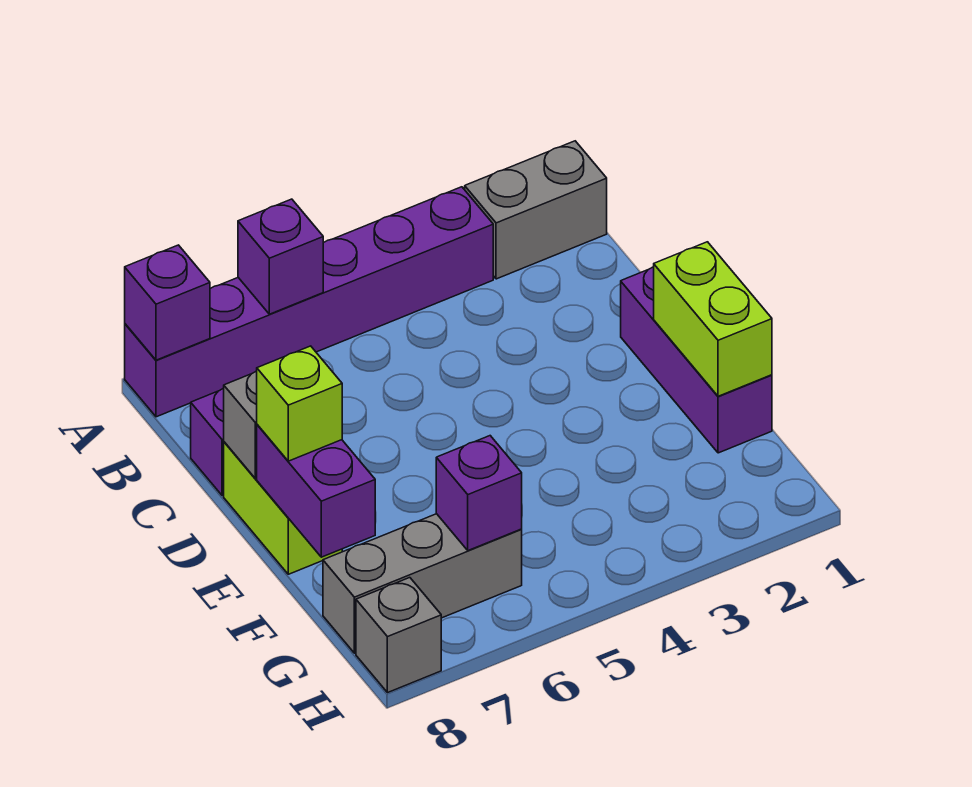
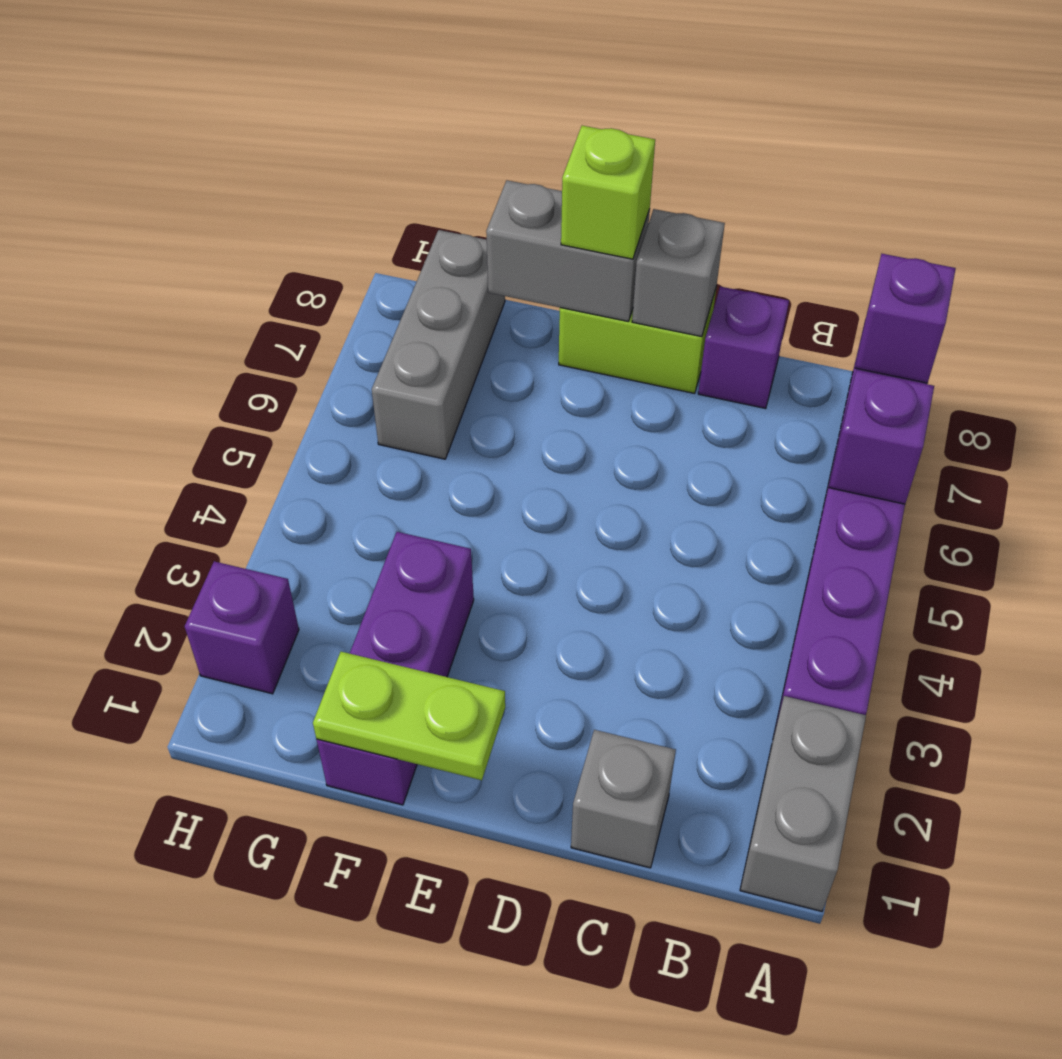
purple brick D1:F1 level 1 -> purple brick F1:F3 level 1
lime brick E1:F1 level 2 -> lime plate E1:F1 level 2
purple brick E8:F8 level 2 -> grey brick E8:F8 level 2
purple brick G6 level 2 -> purple brick H2 level 1
grey brick H8 level 1 -> grey brick C1 level 1

